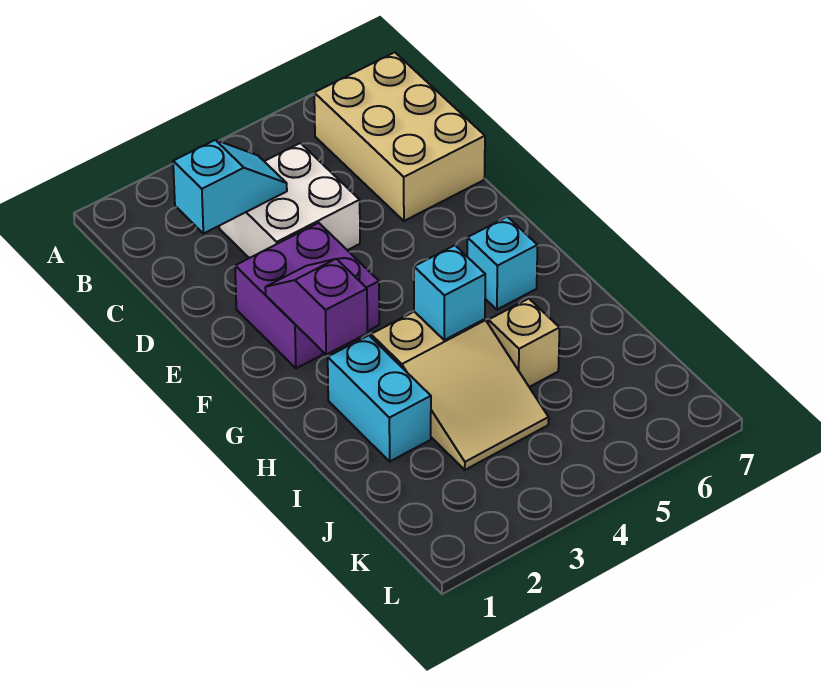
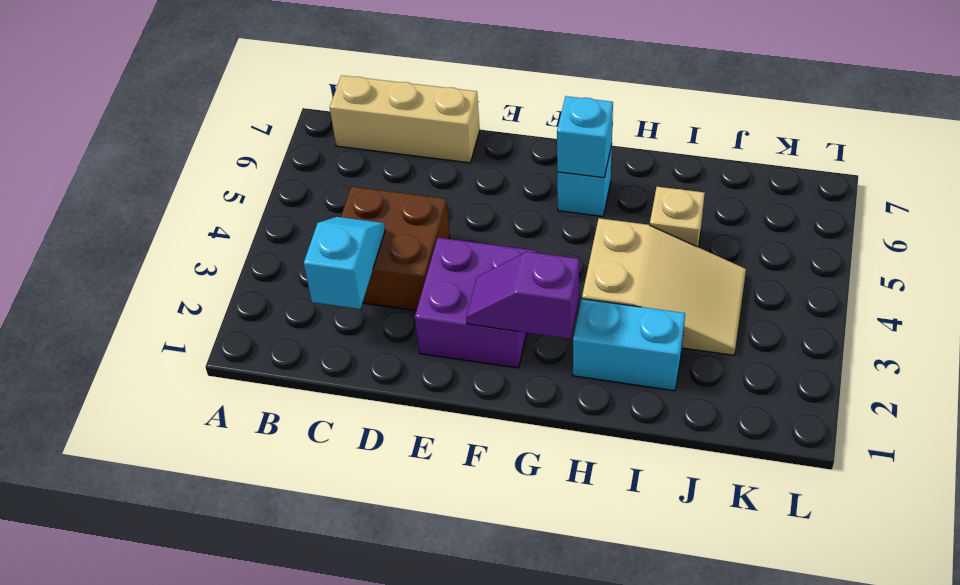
tan brick B6:D7 level 1 -> tan brick B7:D7 level 1
white brick C3:D4 level 1 -> brown brick C3:D4 level 1
cyan brick H4 level 2 -> cyan brick G6 level 2

